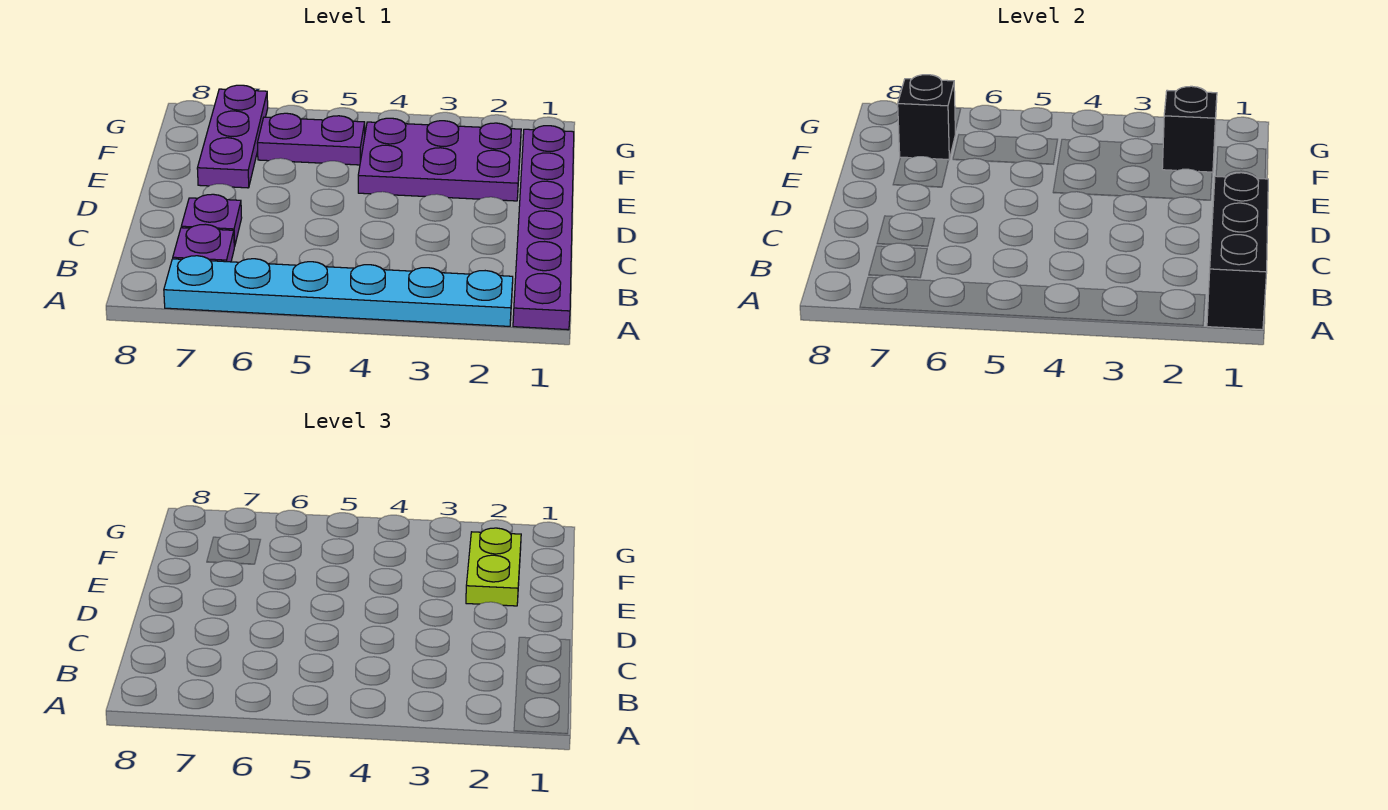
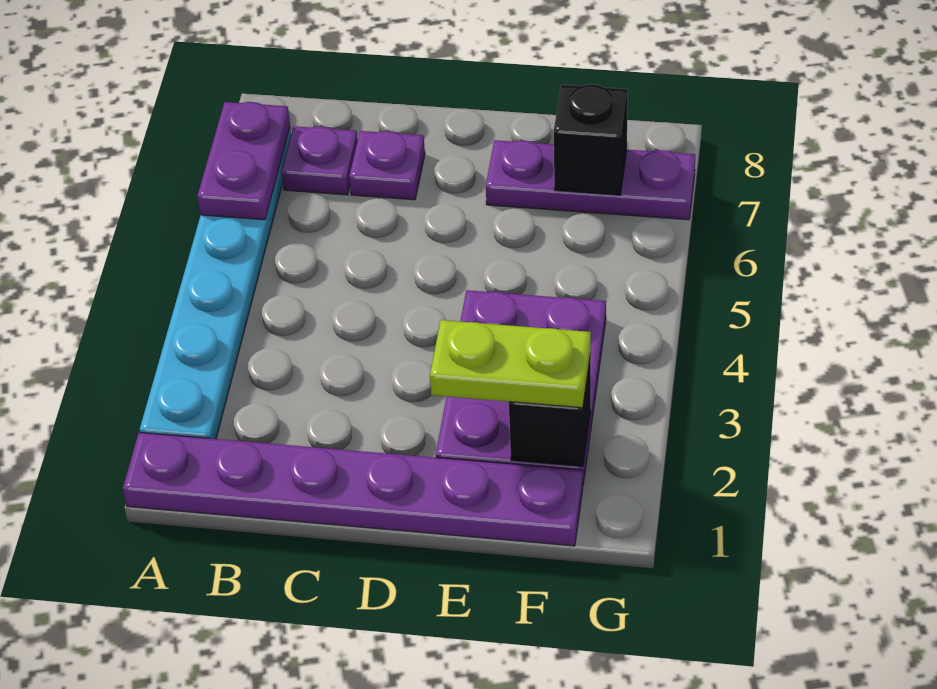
black brick A1:C1 level 2 -> none
purple plate F5:F6 level 1 -> purple plate A6:A7 level 2

